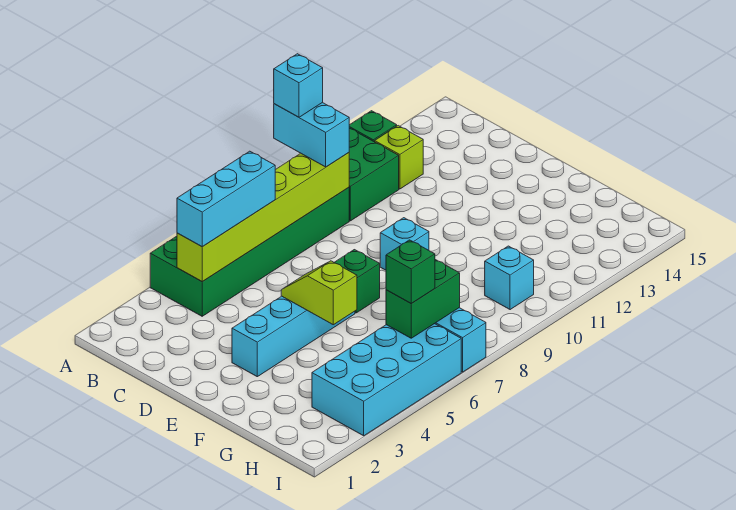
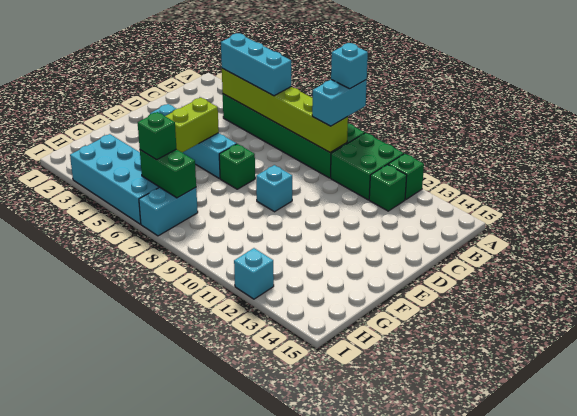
lime brick B12 level 1 -> green brick B12 level 1
lime slope E5:F5 level 2 top F -> lime brick E5:F5 level 2
cyan brick H10 level 1 -> cyan brick I12 level 1

